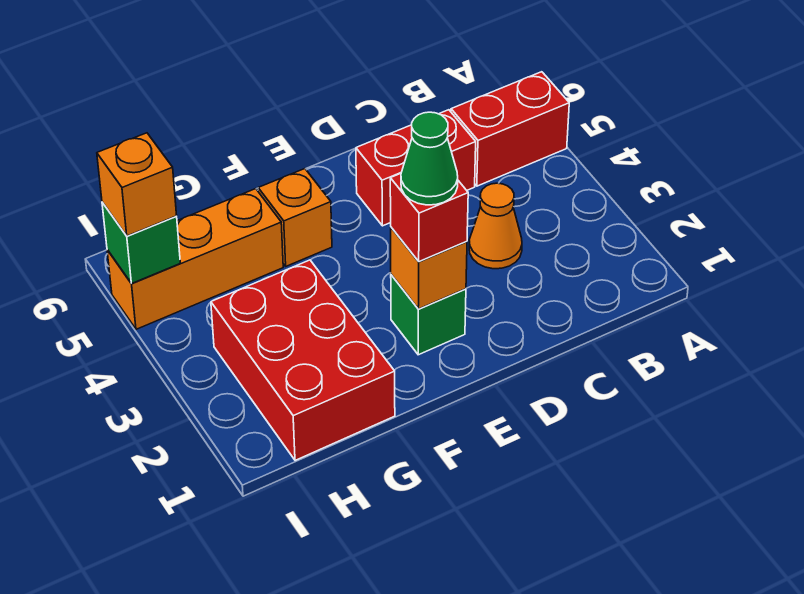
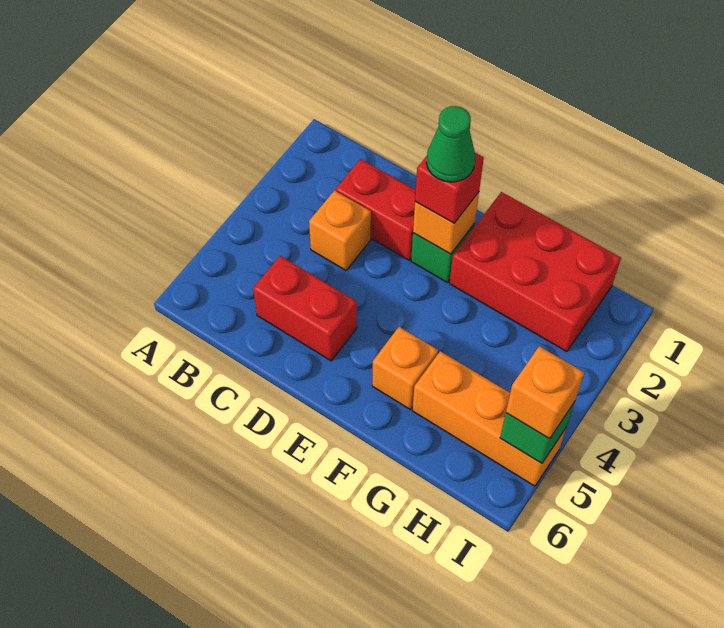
red brick A5:B5 level 1 -> red brick C2:D2 level 1
orange cone C3 level 1 -> orange brick C3 level 1
red brick G1:H3 level 1 -> red brick F1:H2 level 1

